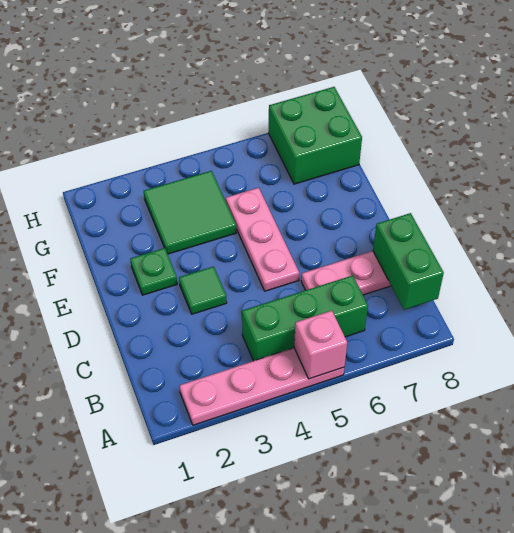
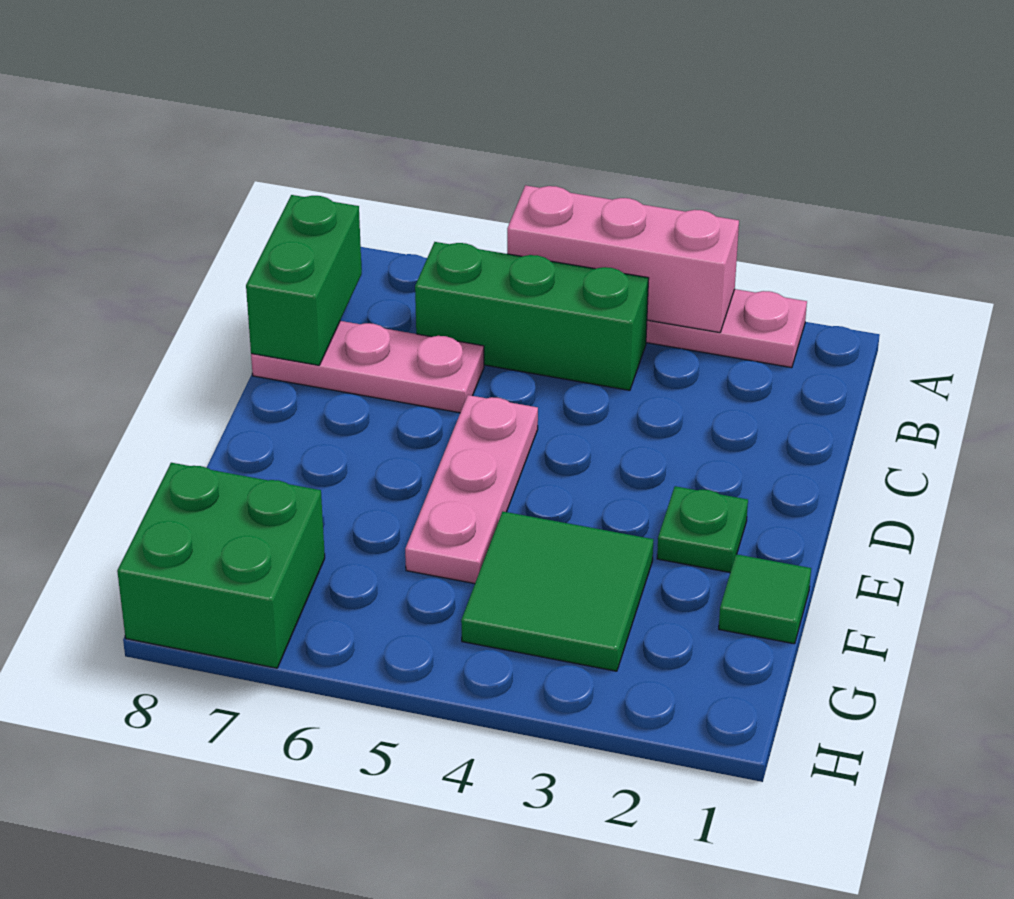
pink brick A5 level 2 -> pink brick A3:A5 level 2
green tile D3 level 1 -> green tile F1 level 1

